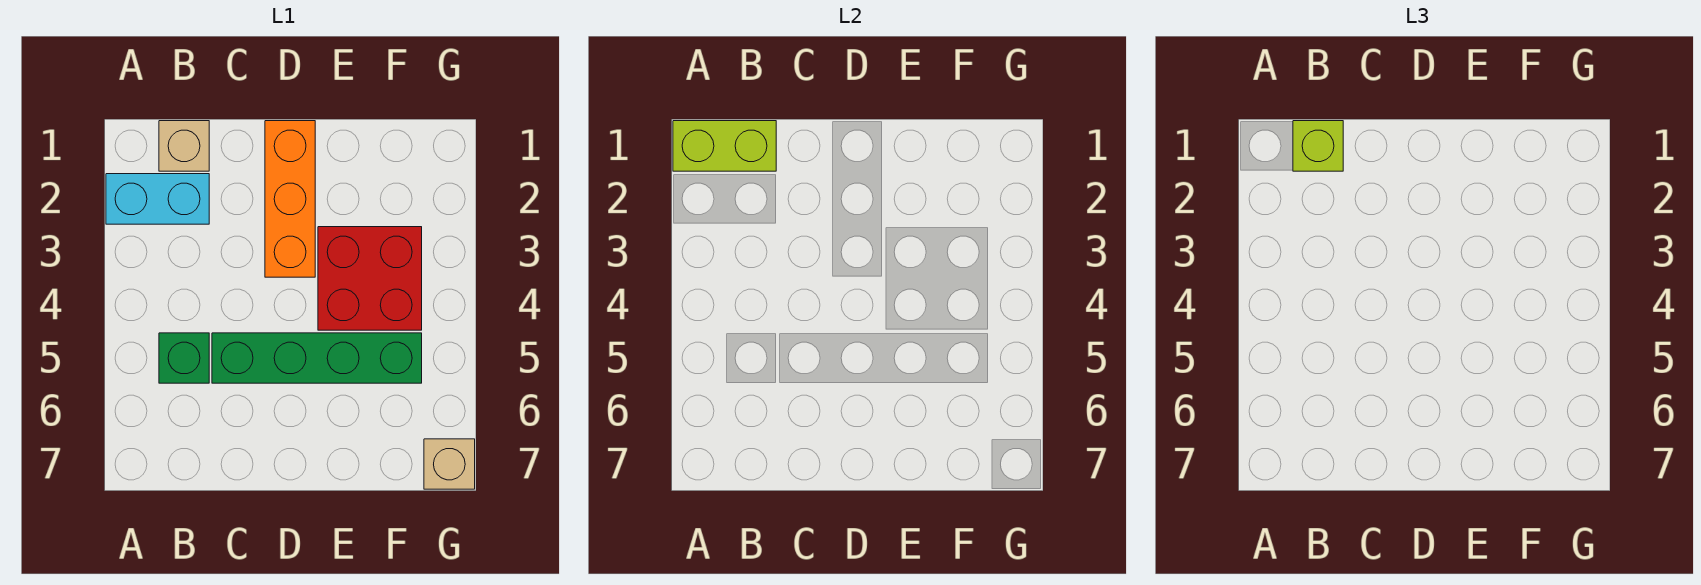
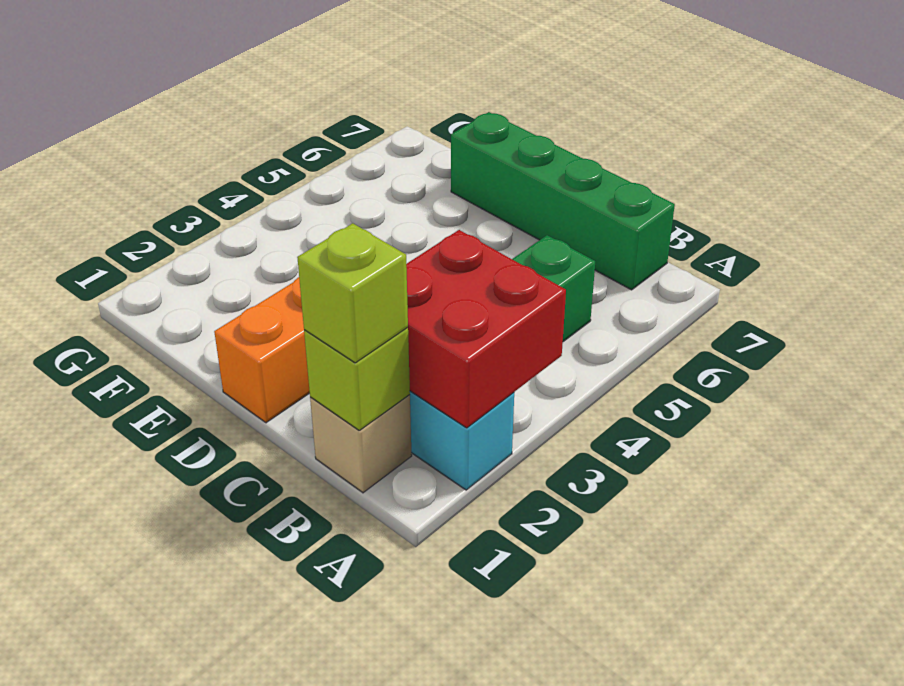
lime brick A1:B1 level 2 -> lime brick B1 level 2
green brick C5:F5 level 1 -> green brick B7:E7 level 1
red brick E3:F4 level 1 -> red brick A2:B3 level 2
tan brick G7 level 1 -> none

